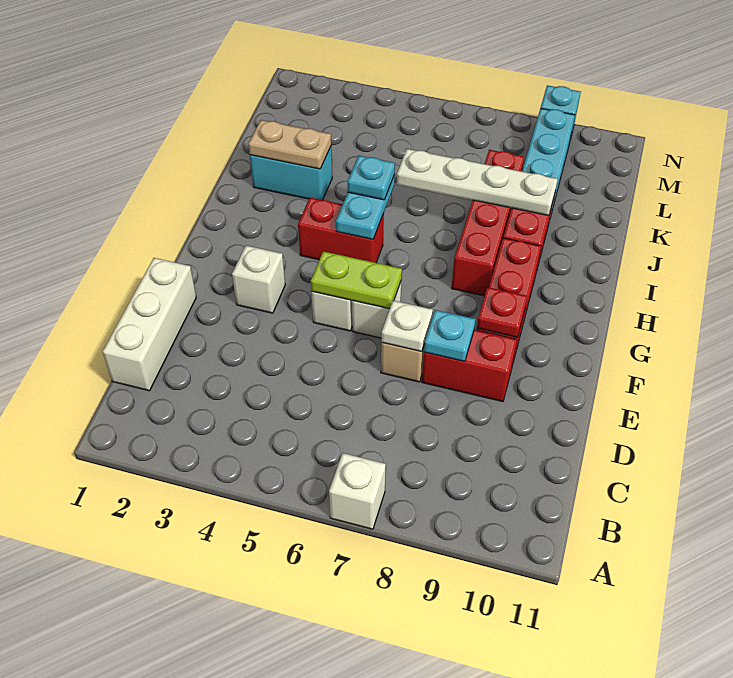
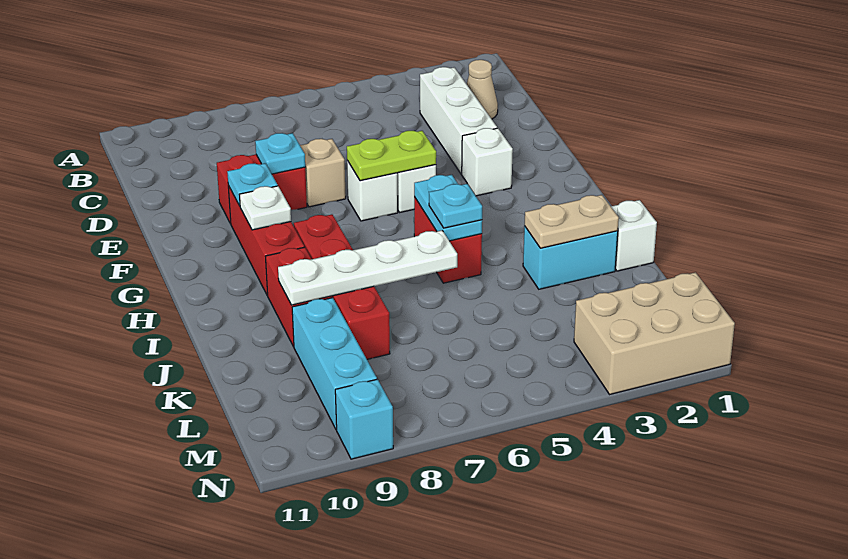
white brick A7 level 1 -> white brick J1 level 1
white brick C1:E1 level 1 -> white brick C3:E3 level 1
none -> tan cone C2 level 1
white plate E7 level 2 -> white plate G9 level 2
red plate F9 level 2 -> cyan plate F9 level 2
red brick H4:H5 level 1 -> red brick H5:I5 level 1
none -> tan brick M1:N3 level 1

